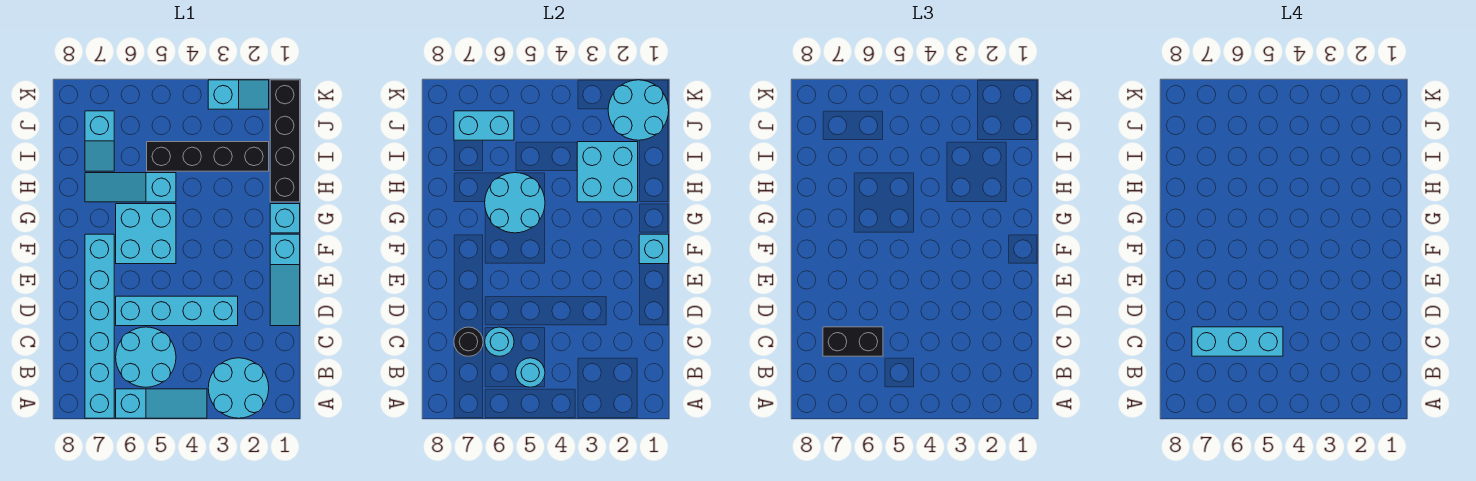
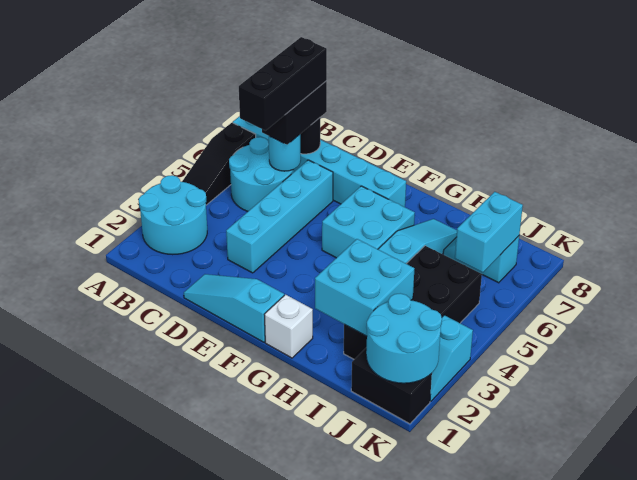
cyan slope A4:A6 level 1 top 6 -> black slope A4:A6 level 1 top 6
cyan round brick B5 level 2 -> none
cyan brick C5:C7 level 4 -> black brick C5:C7 level 4
cyan brick F1 level 2 -> none
cyan brick G1 level 1 -> white brick G1 level 1
cyan round brick G5:H6 level 2 -> none
black brick H1:K1 level 1 -> black brick J1:K1 level 1
black brick I2:I5 level 1 -> black brick I2:J5 level 1

